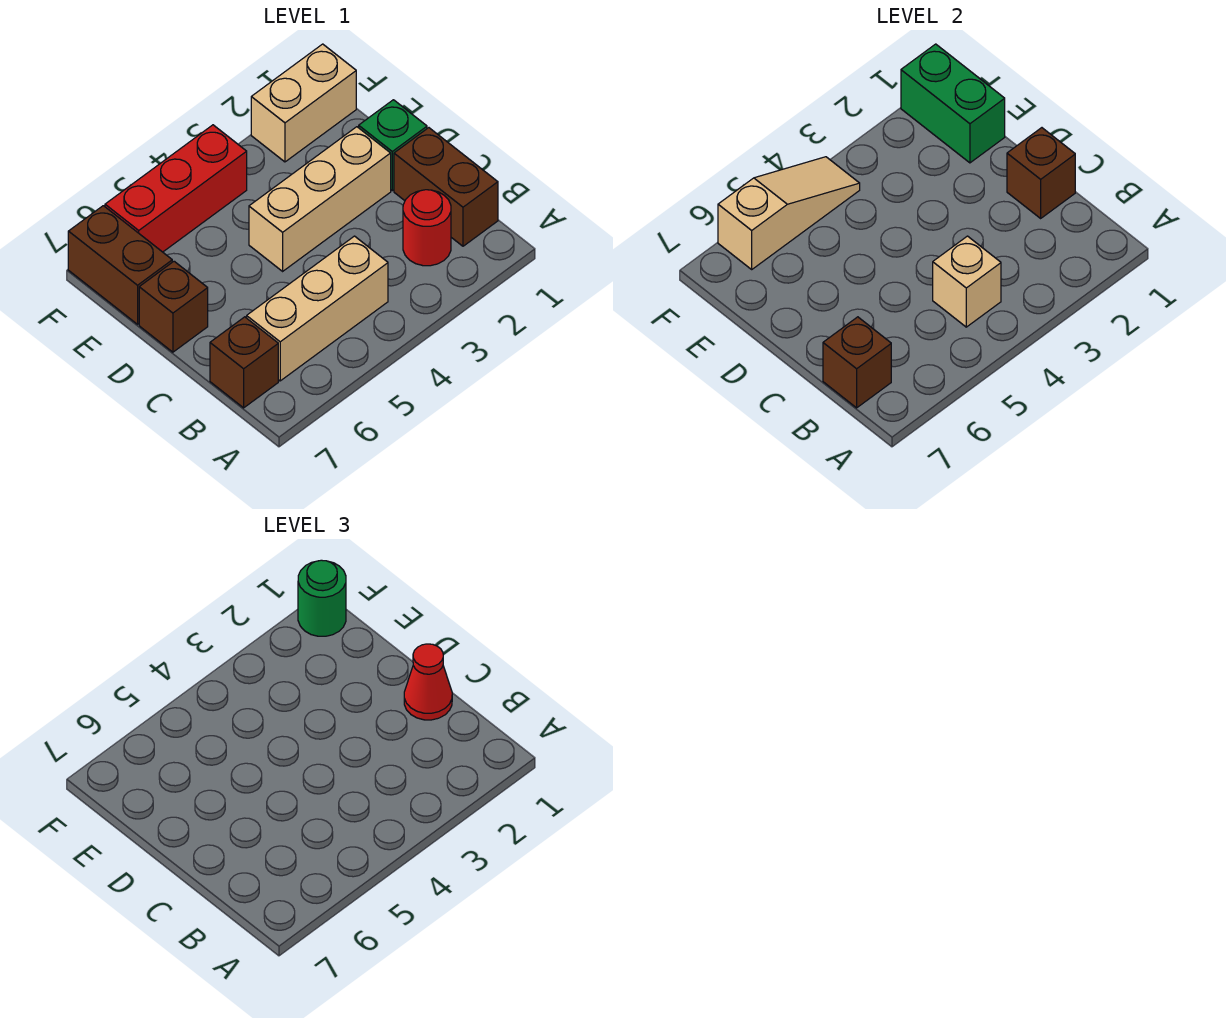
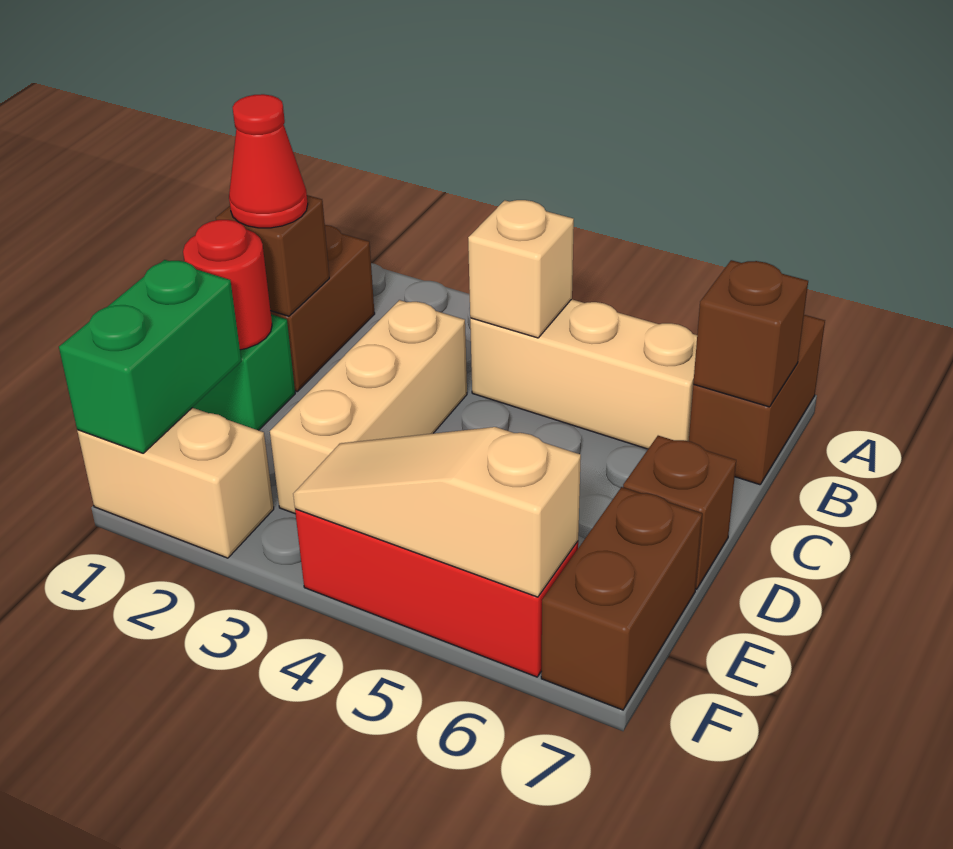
red round brick B2 level 1 -> red round brick D1 level 2
brown brick B7 level 1 -> brown brick A7:B7 level 1
tan brick D2:D4 level 1 -> tan brick C3:E3 level 1
green round brick F1 level 3 -> none

